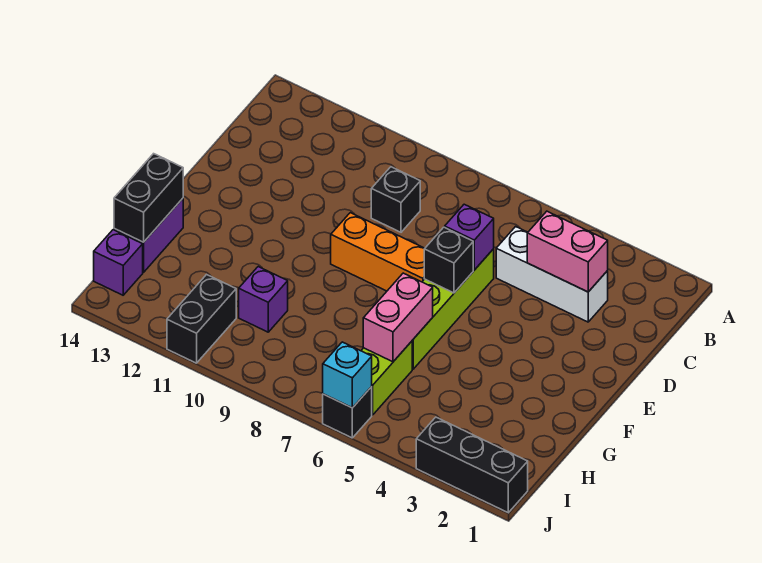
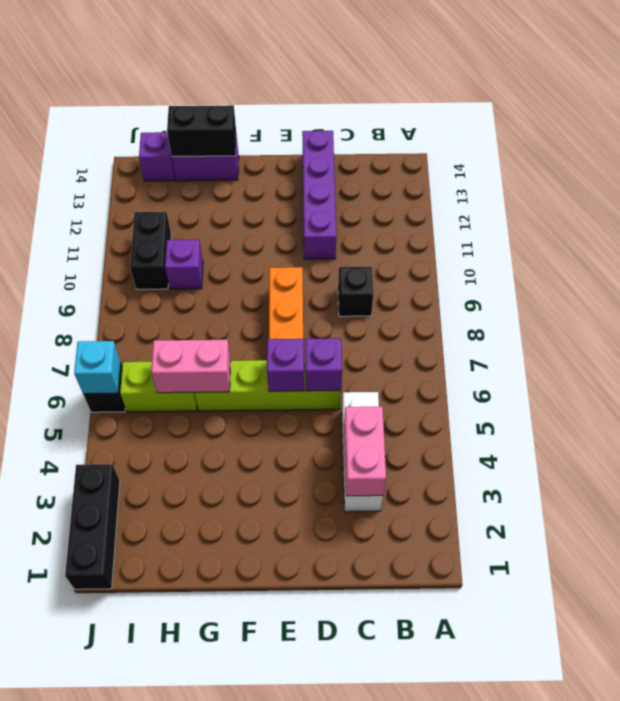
none -> purple brick D11:D14 level 1
black brick E6 level 2 -> purple brick E6 level 2
black brick I11:J11 level 1 -> black brick I10:I11 level 1

